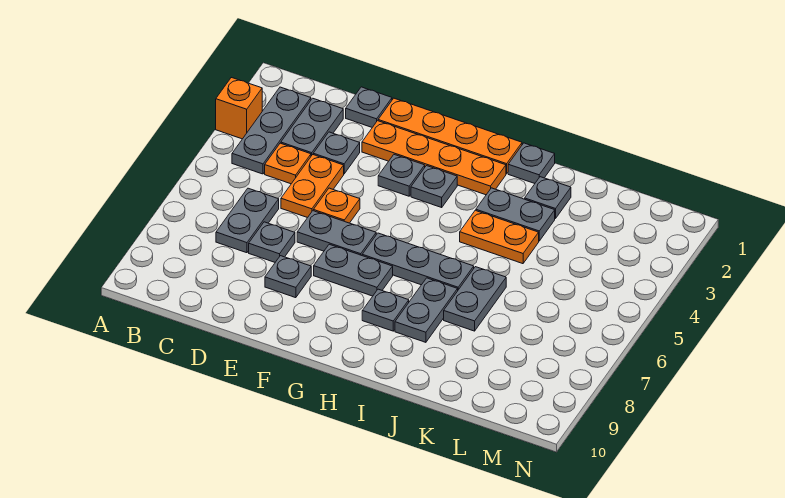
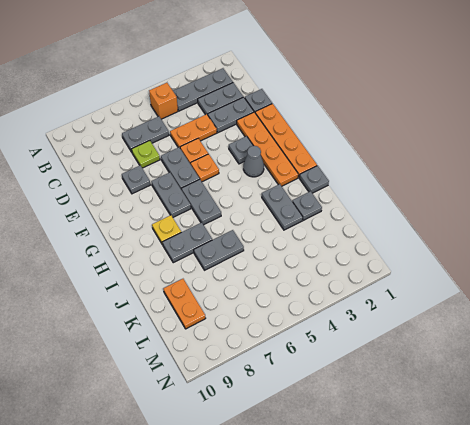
orange brick A3 level 1 -> orange brick B5 level 1
orange plate C4 level 1 -> orange plate F5 level 1
grey plate D3 level 1 -> grey plate D2:D3 level 1
grey plate D7 level 1 -> lime plate D7 level 1
grey plate G3 level 1 -> grey cone G3 level 1
grey plate G6:I6 level 1 -> grey plate G6:H6 level 1
grey plate H8 level 1 -> yellow plate H8 level 1
orange plate I4:J4 level 1 -> orange plate K9:L9 level 1

